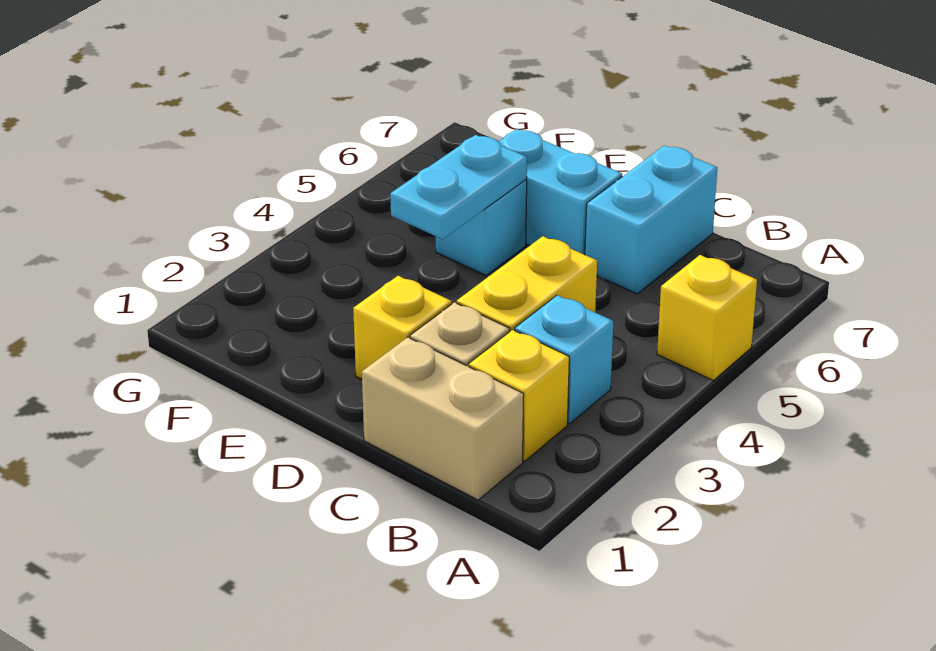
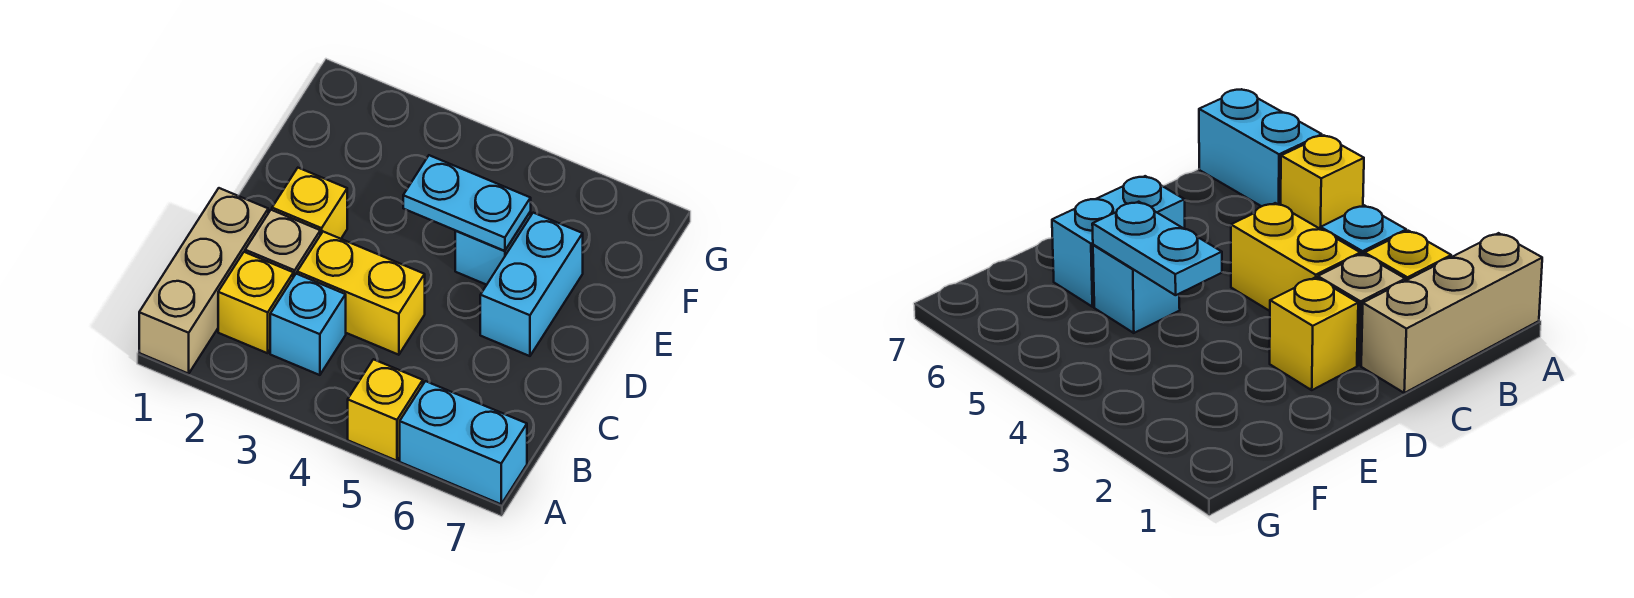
tan brick B1:C1 level 1 -> tan brick A1:C1 level 1
cyan brick C6:C7 level 1 -> cyan brick A6:A7 level 1

